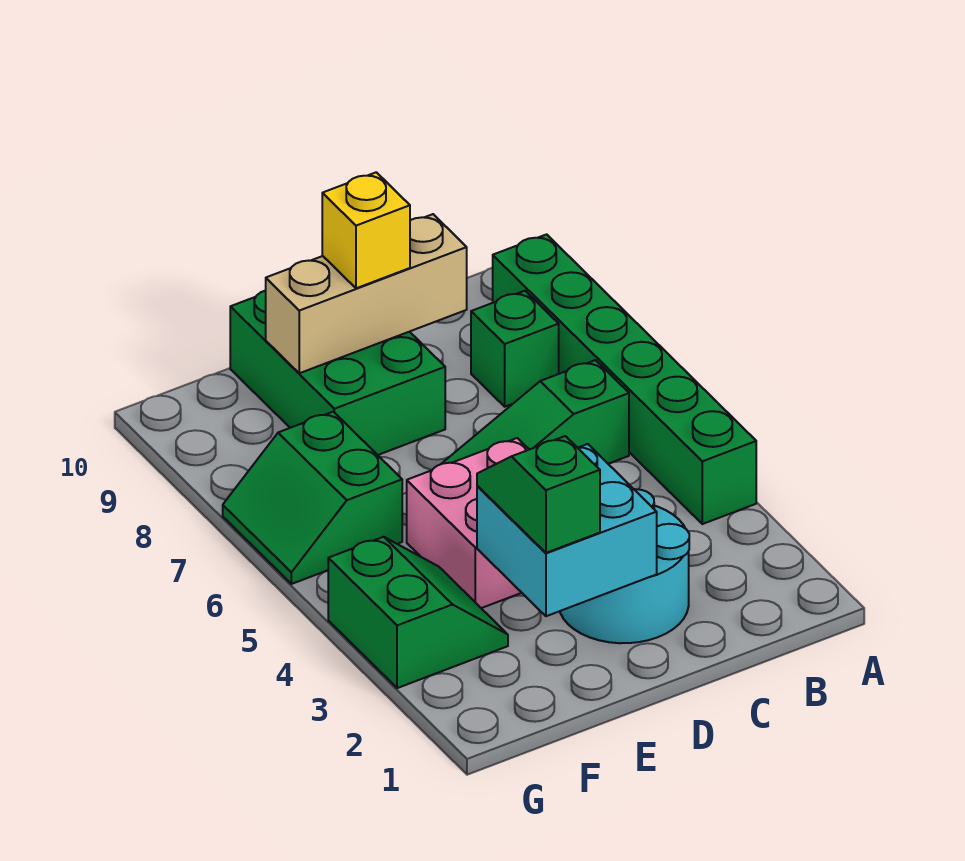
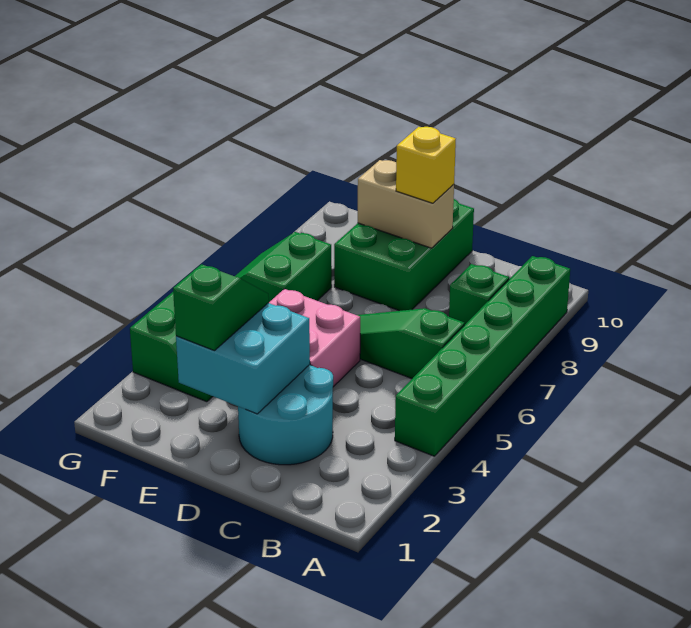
tan brick C9:E9 level 2 -> tan brick D9:E9 level 2

